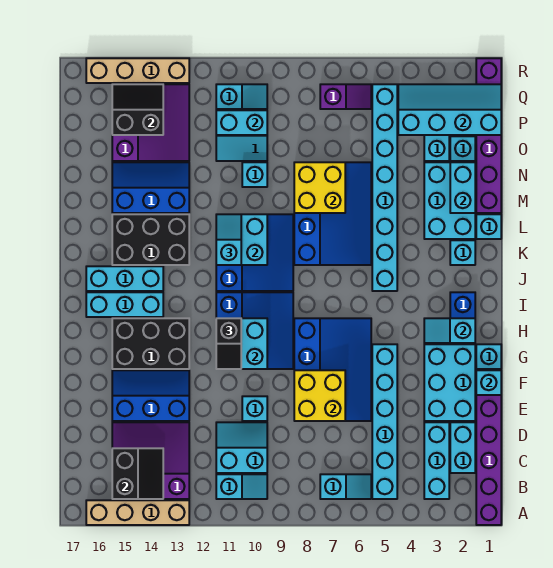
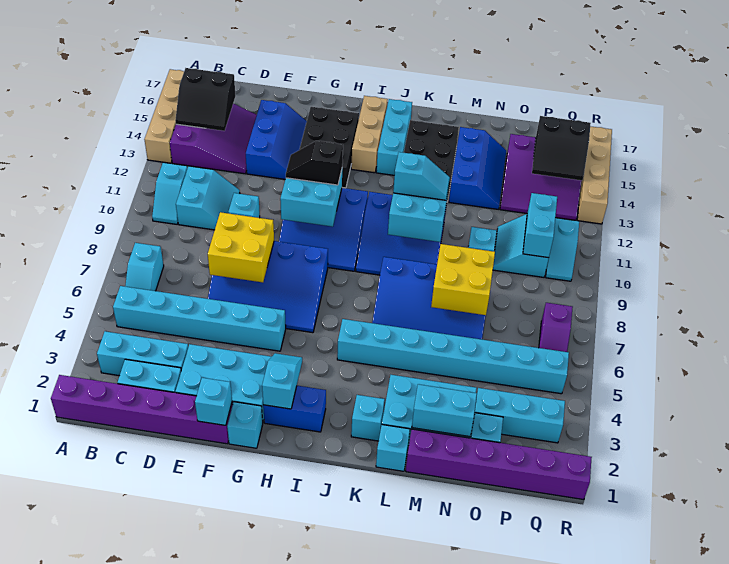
cyan brick I14:I16 level 1 -> tan brick I14:I16 level 1
cyan slope P1:Q4 level 2 top P -> none
black slope P14:Q15 level 2 top P -> black slope P14:Q15 level 2 top 15

